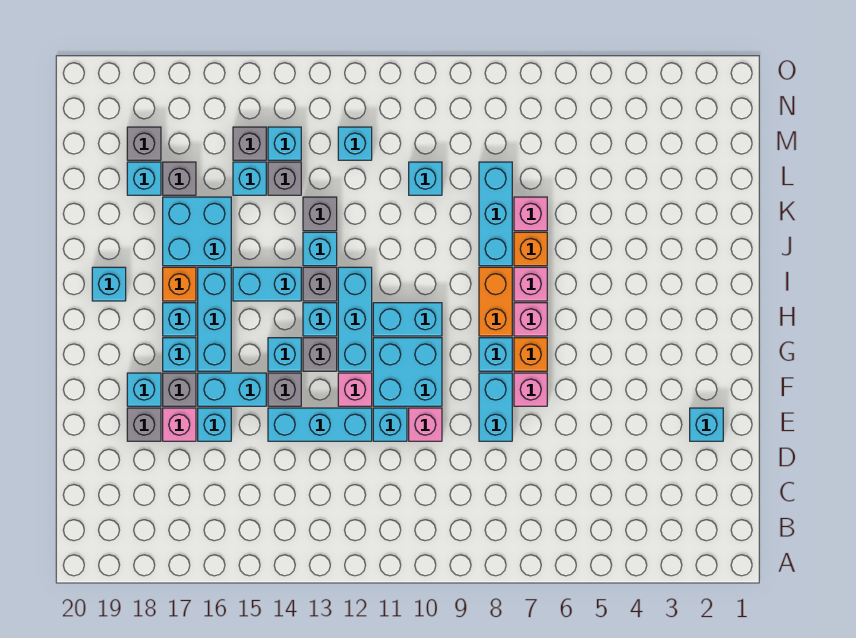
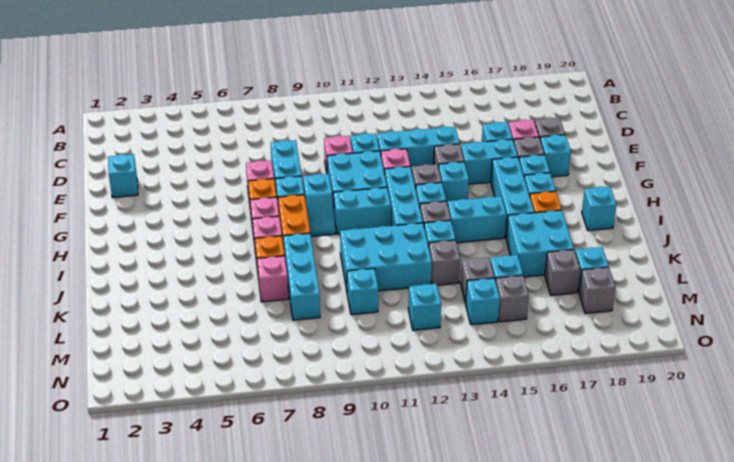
none -> cyan slope G9:H9 level 1 top G
none -> cyan brick J10:K12 level 1

